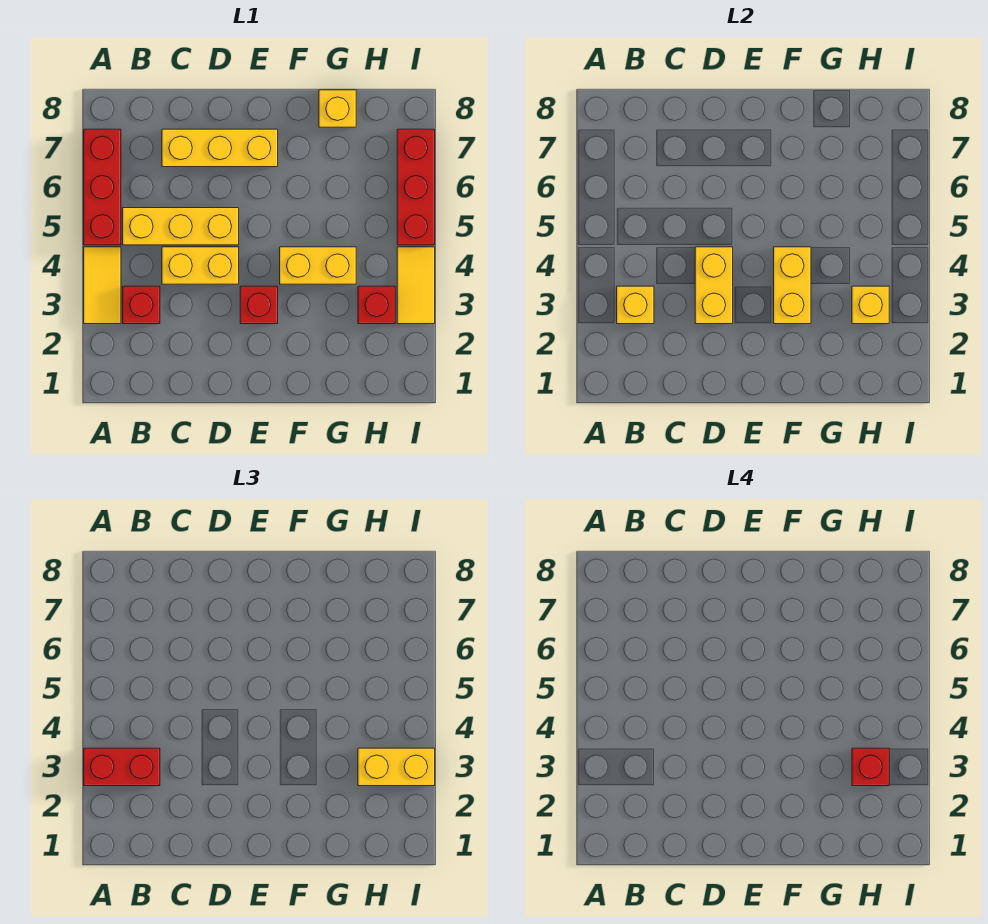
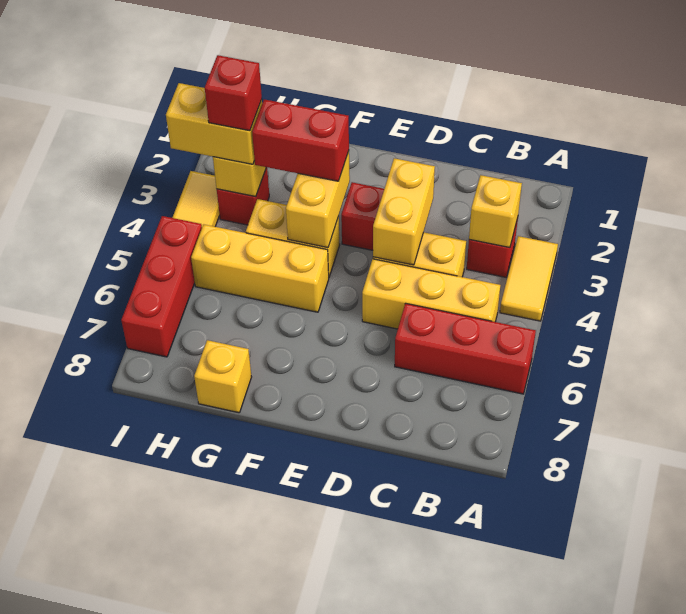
red brick A3:B3 level 3 -> red brick F3:G3 level 3
red brick A5:A7 level 1 -> red brick A6:C6 level 1
yellow brick C7:E7 level 1 -> yellow brick F5:H5 level 1

